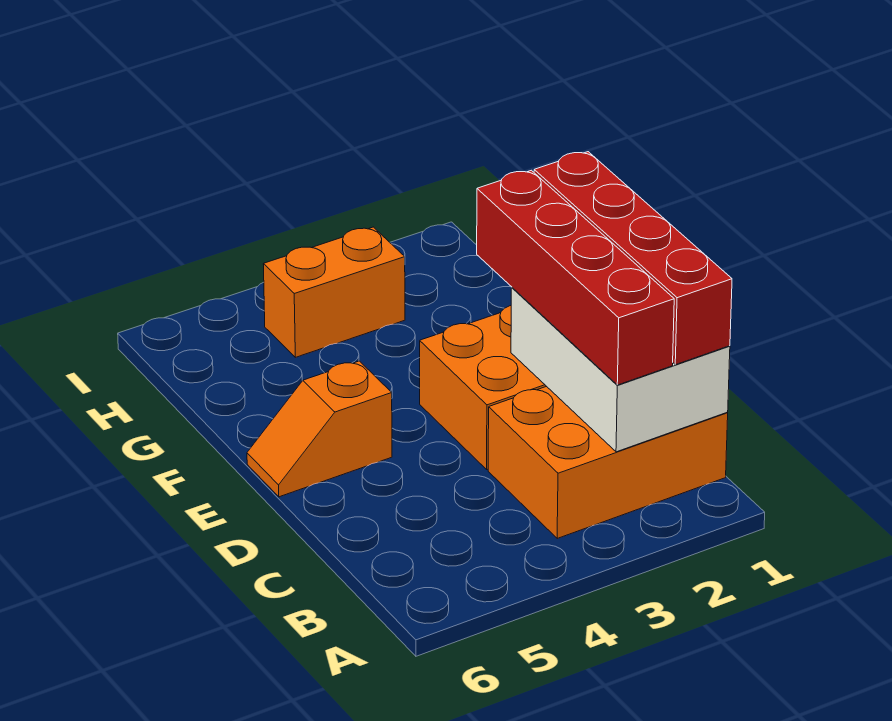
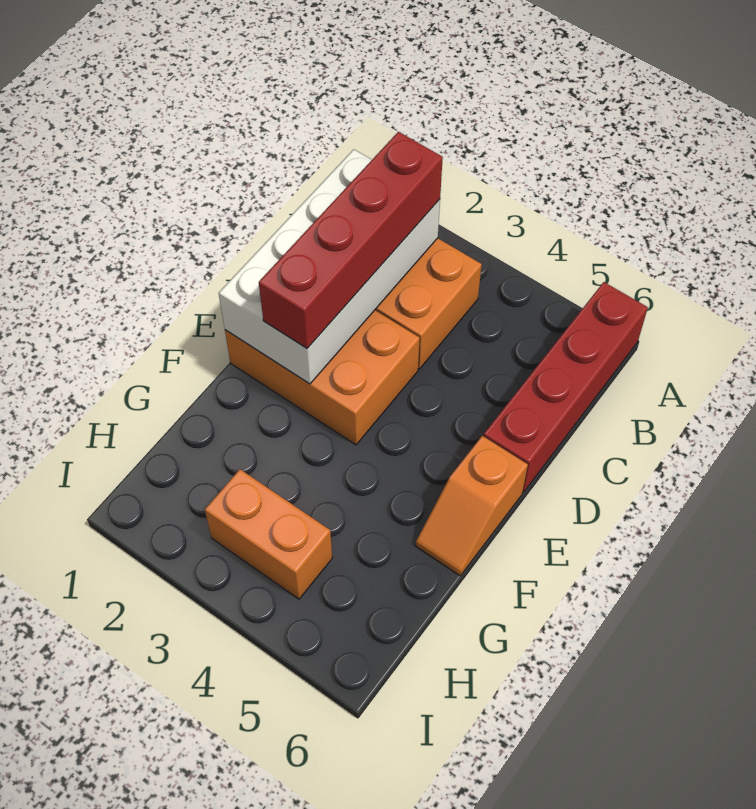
white brick B1:D2 level 2 -> white brick B1:E2 level 2
red brick B1:E1 level 3 -> red brick A6:D6 level 1
orange slope E5:E6 level 1 top 5 -> orange slope E6:F6 level 1 top E

